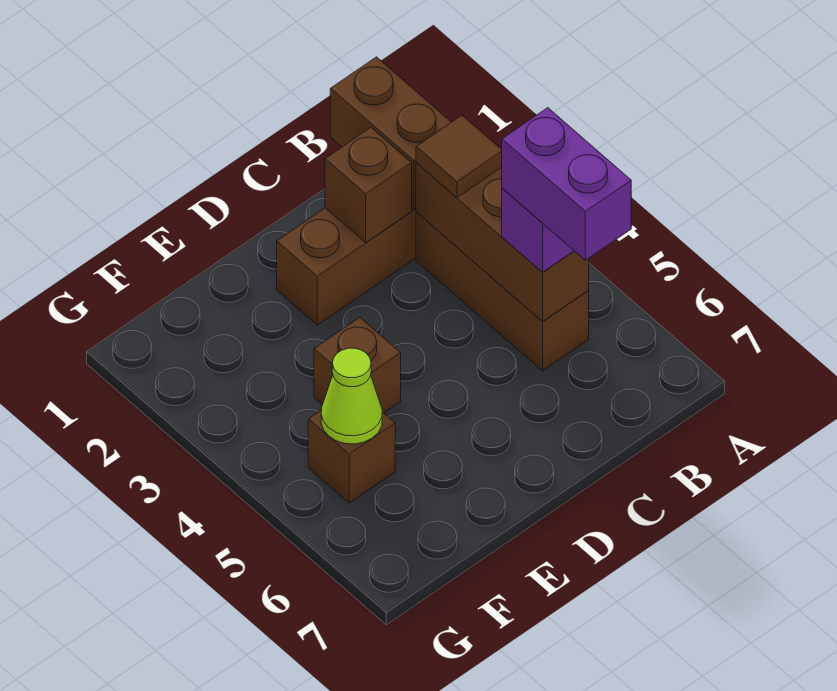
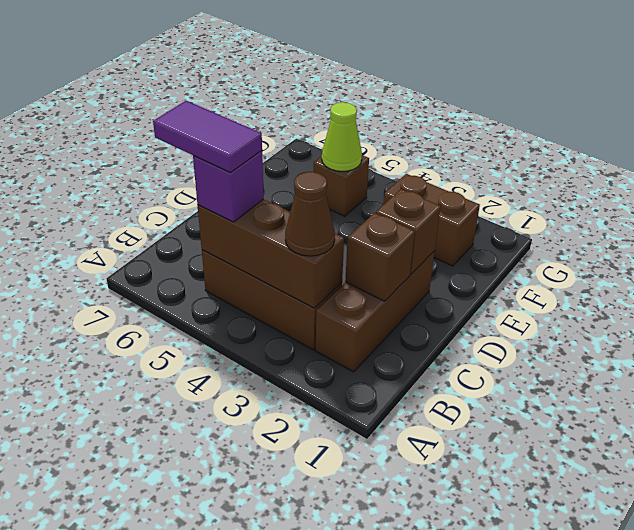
brown brick B1:B2 level 2 -> brown brick F2:F3 level 1
brown tile B3 level 3 -> brown cone B3 level 3
purple brick B5:B6 level 4 -> purple tile B5:B6 level 4
brown brick E4 level 1 -> brown brick D2 level 2

